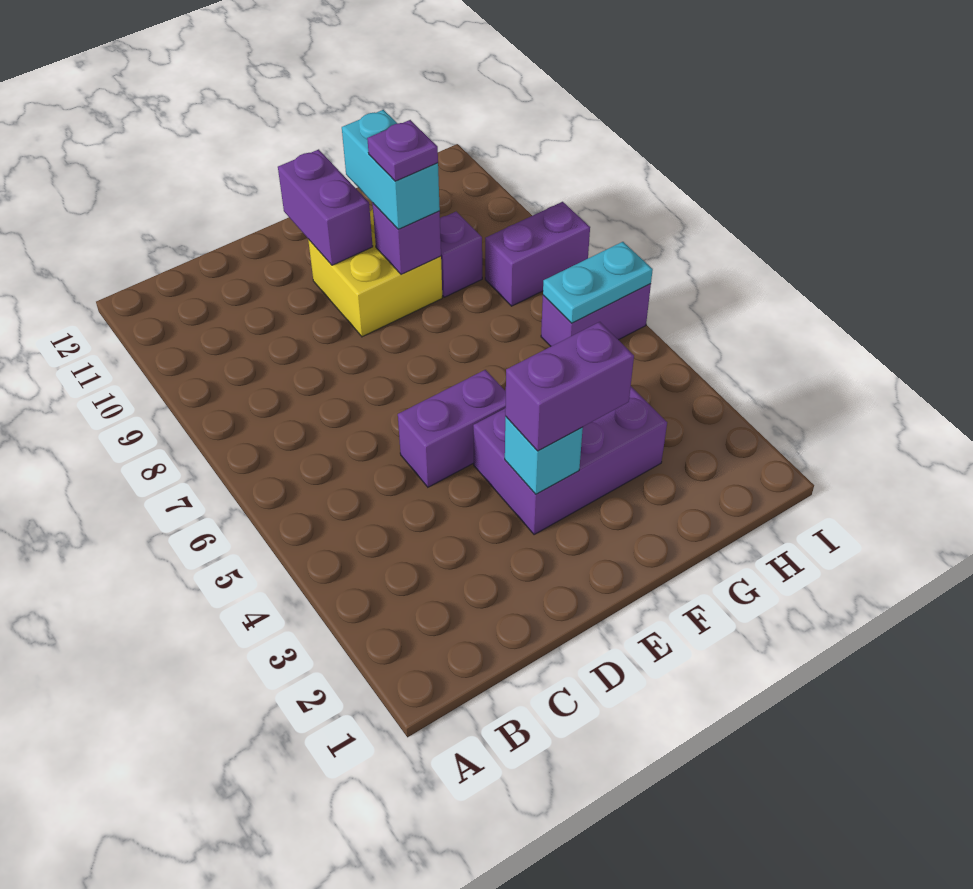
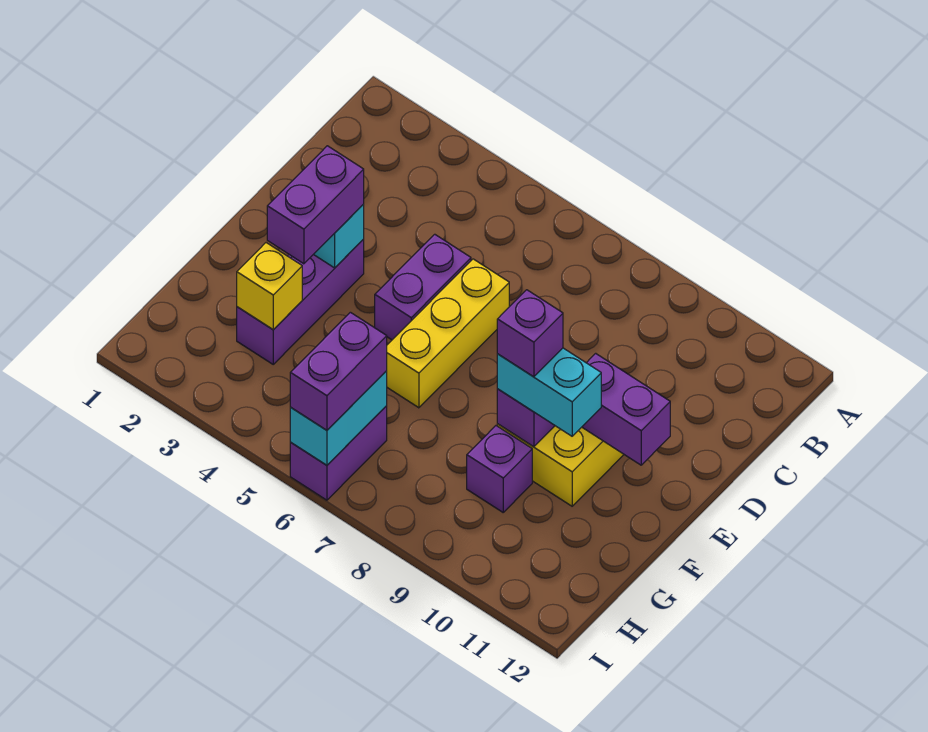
none -> yellow brick D6:F6 level 1
purple brick E3:G4 level 1 -> purple brick E3:G3 level 1
purple plate F9 level 4 -> purple brick F9 level 4
none -> yellow brick G3 level 2
cyan plate H6:I6 level 2 -> cyan brick H6:I6 level 2
purple brick H8:I8 level 1 -> purple brick H6:I6 level 3

